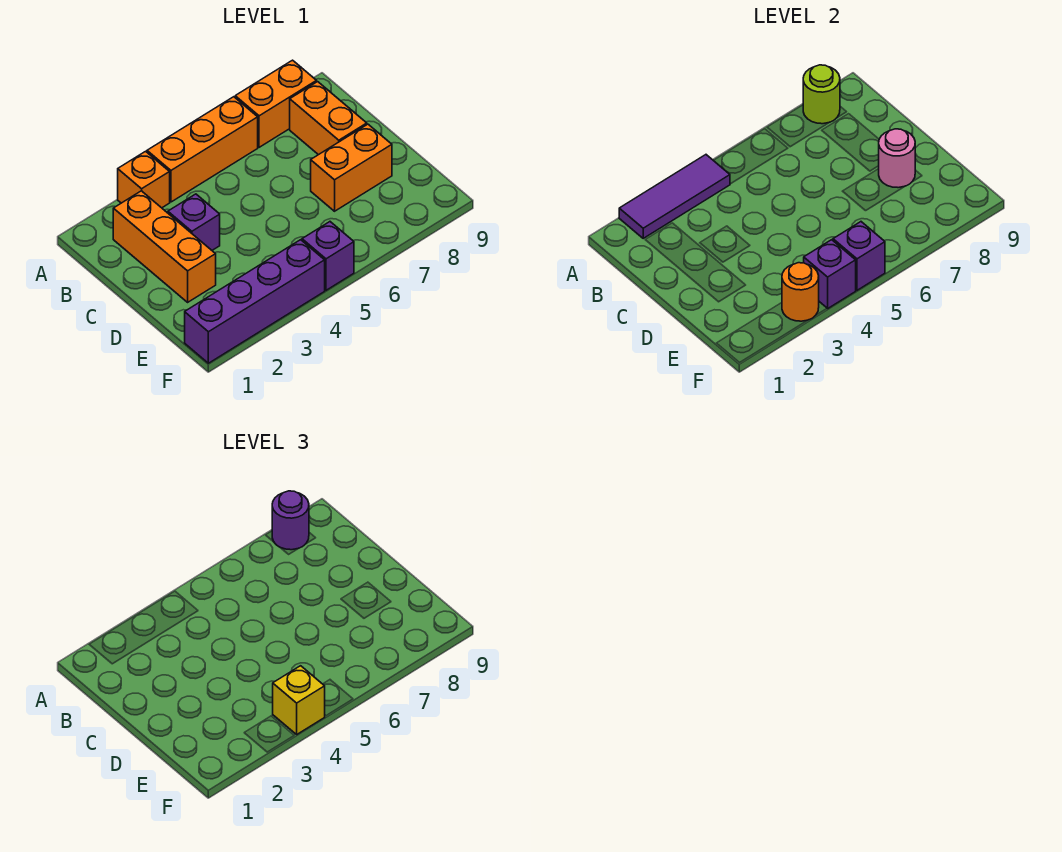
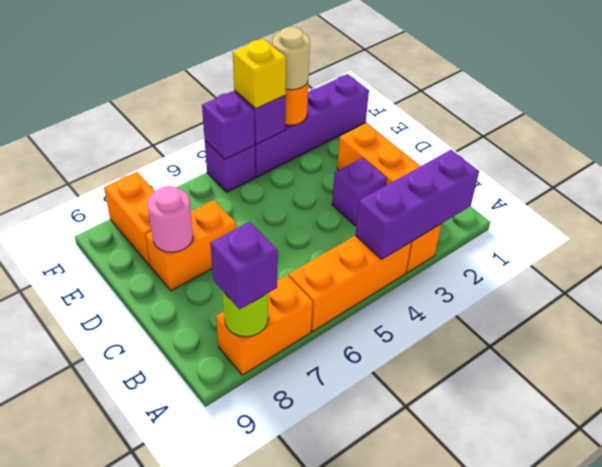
purple tile A2:A4 level 2 -> purple brick A2:A4 level 2
purple round brick A8 level 3 -> purple brick A8 level 3
orange brick B8:C8 level 1 -> orange brick E8:F8 level 1
none -> tan round brick F3 level 3

